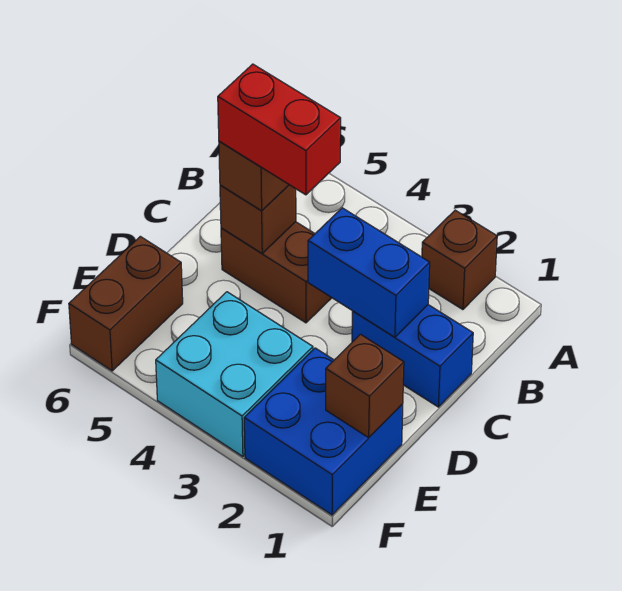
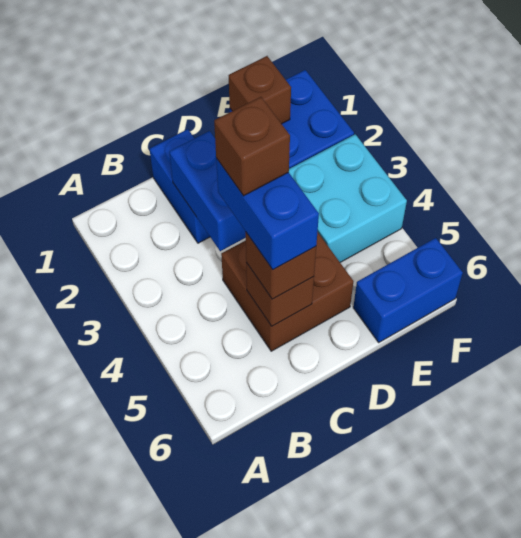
brown brick A2 level 1 -> brown brick C4 level 5
brown brick C4:C5 level 1 -> brown brick C4:D5 level 1
red brick C4:C5 level 4 -> blue brick C4:C5 level 4
brown brick E6:F6 level 1 -> blue brick E6:F6 level 1

